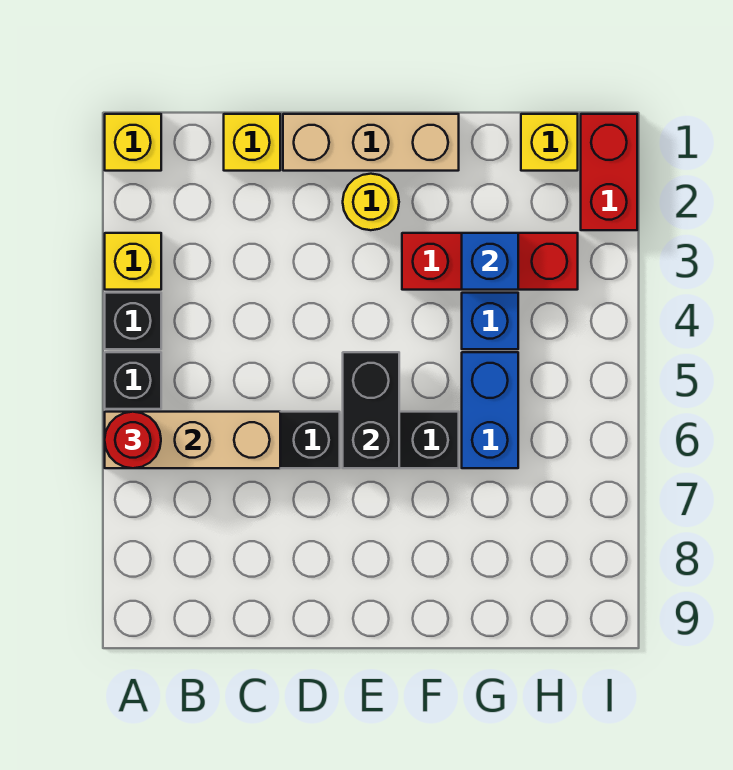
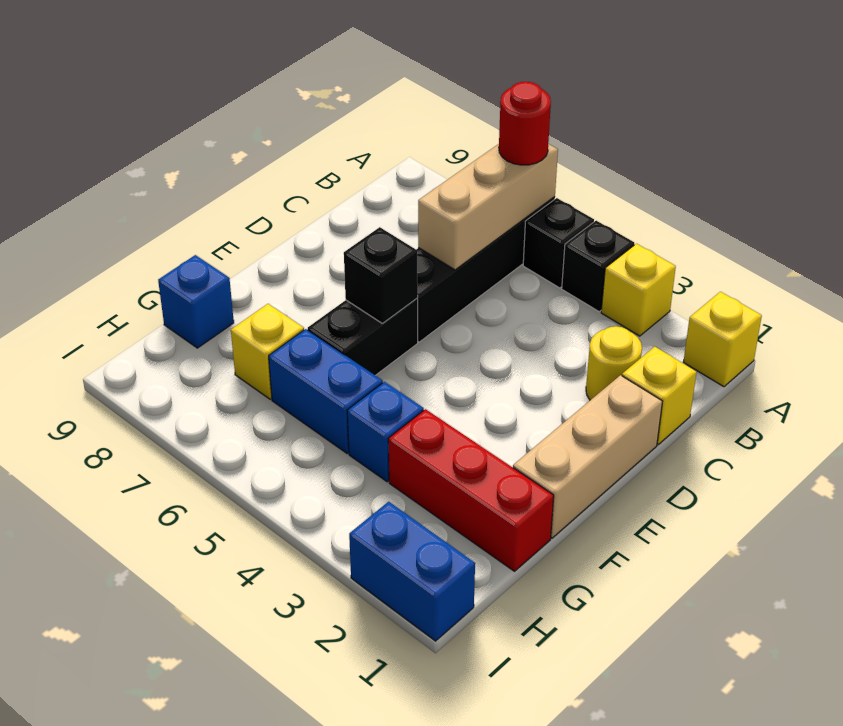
yellow round brick E2 level 1 -> yellow round brick C2 level 1
black brick E5:E6 level 2 -> black brick E6 level 2
red brick F3:H3 level 1 -> red brick G1:G3 level 1
blue brick G3 level 2 -> blue brick G9 level 1
yellow brick H1 level 1 -> yellow brick G7 level 1
red brick I1:I2 level 1 -> blue brick I1:I2 level 1

